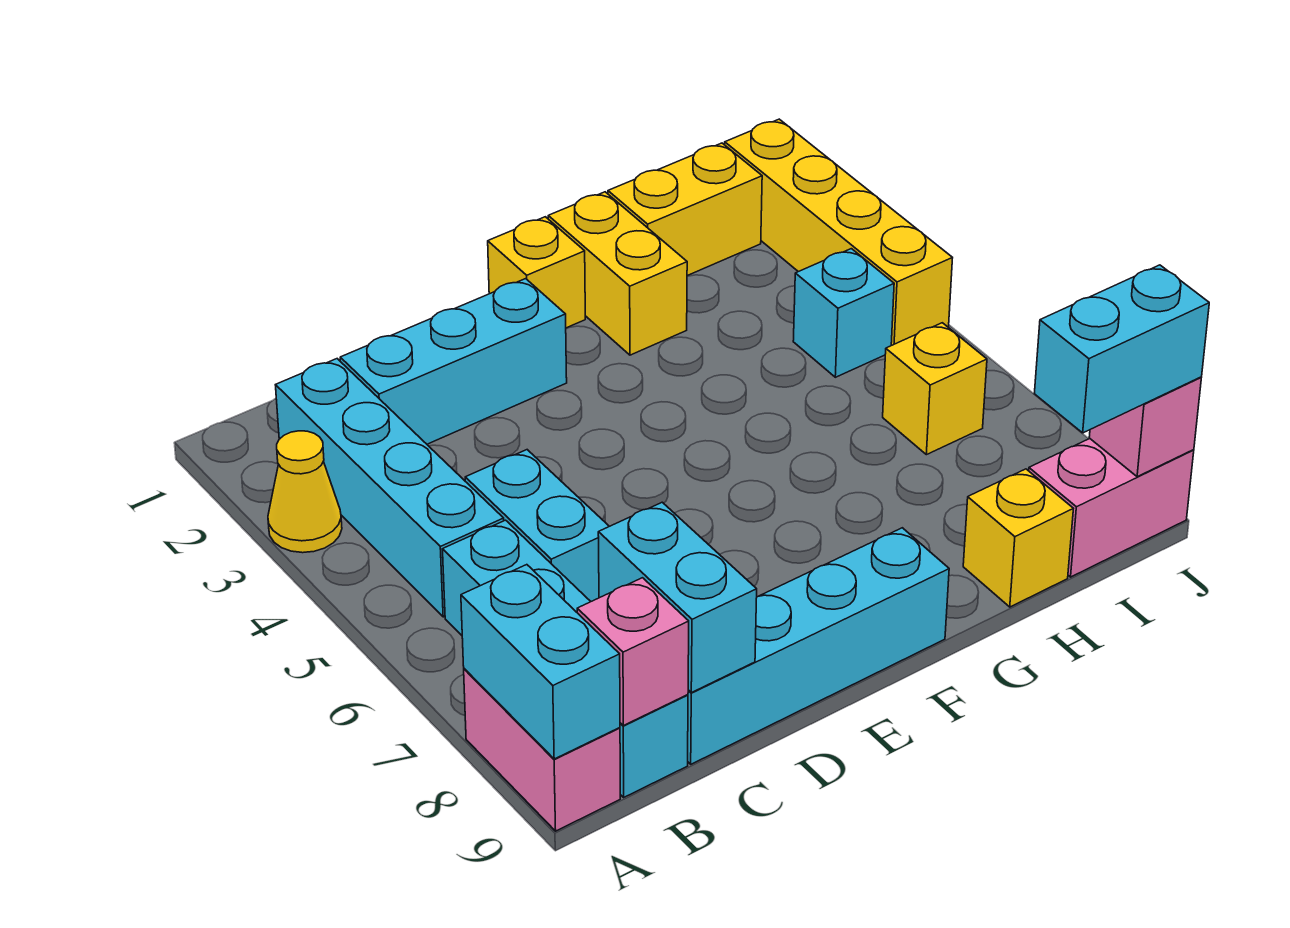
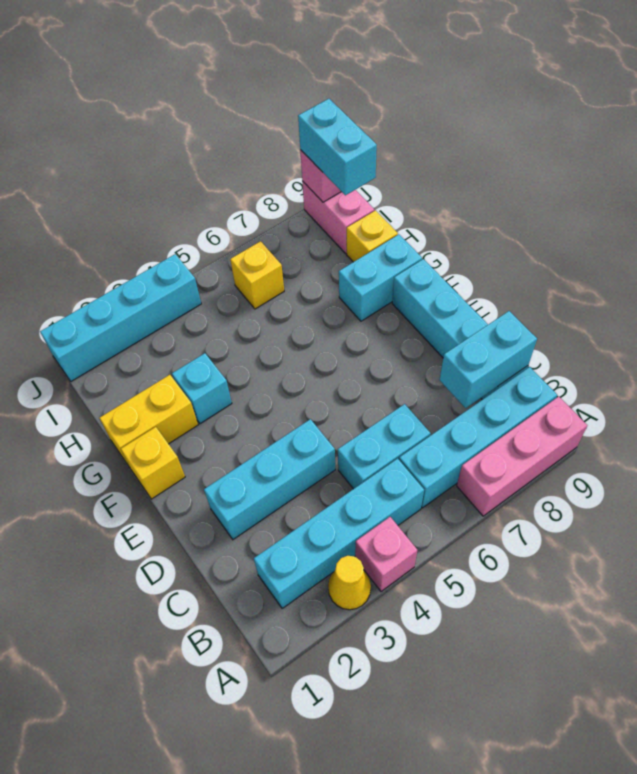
pink brick A8:A9 level 1 -> pink brick A7:A9 level 1
cyan brick A8:A9 level 2 -> cyan brick G8:G9 level 1
pink brick B9 level 2 -> pink brick A4 level 1
cyan brick C2:E2 level 1 -> cyan brick D2:D4 level 1
yellow brick H1:I1 level 1 -> none
cyan brick I4 level 1 -> cyan brick G3 level 1
yellow brick J1:J4 level 1 -> cyan brick J1:J4 level 1

